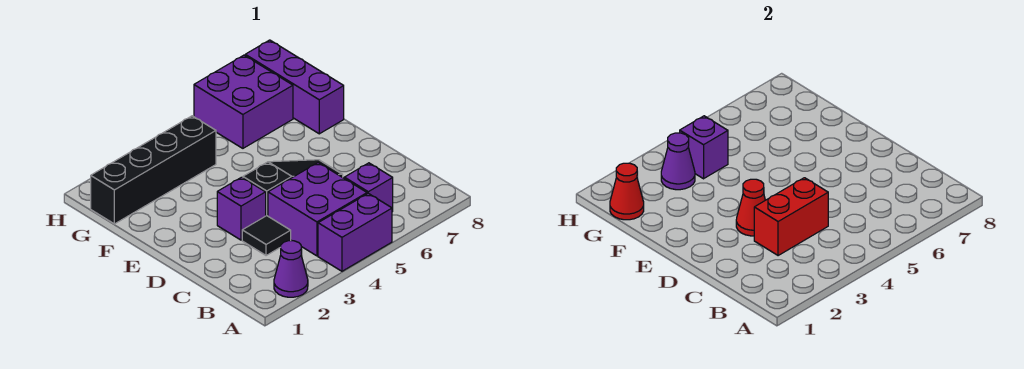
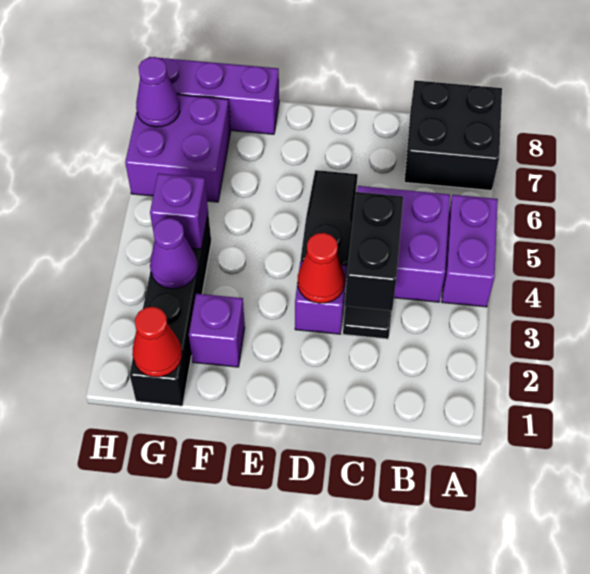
purple cone A2 level 1 -> purple cone H7 level 2
none -> black brick A7:B8 level 1
purple brick B6 level 1 -> purple brick F2 level 1
red brick C3:C4 level 2 -> black brick C3:C4 level 2

